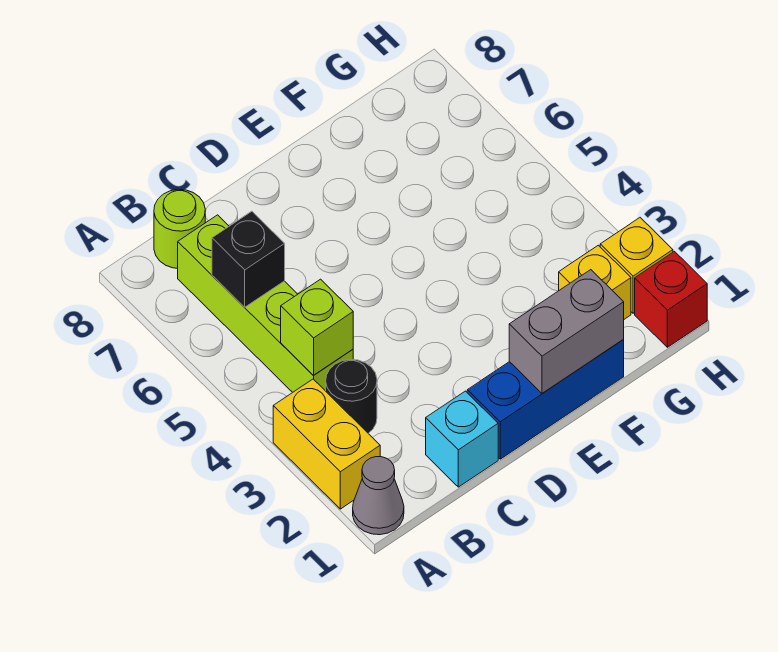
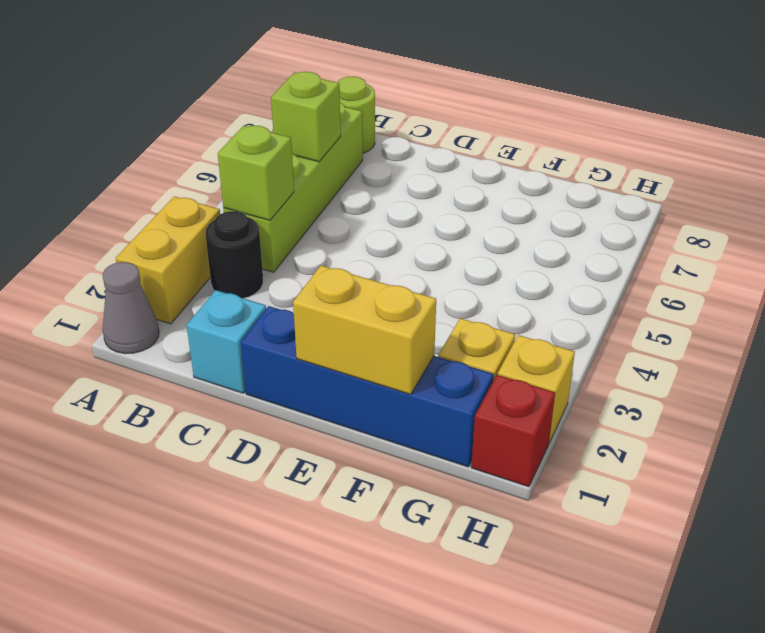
black brick B6 level 2 -> lime brick B6 level 2
blue brick D1:F1 level 1 -> blue brick D1:G1 level 1
grey brick E1:F1 level 2 -> yellow brick E1:F1 level 2

